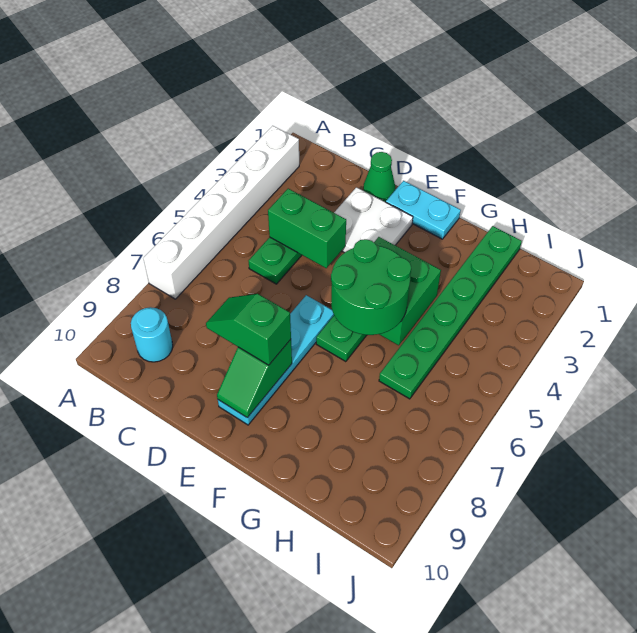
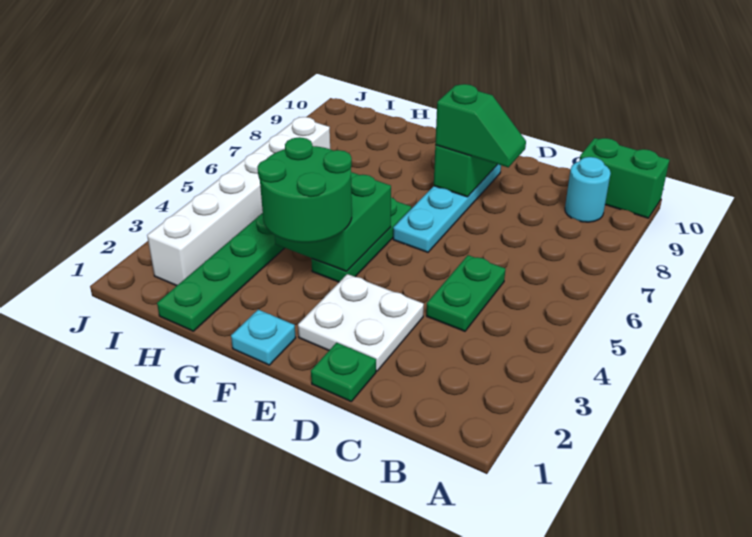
white brick A2:A7 level 1 -> white brick I2:I7 level 1
green brick C4:D4 level 2 -> green brick A10:B10 level 1
green cone D1 level 1 -> green plate D1 level 1
cyan plate E1:F1 level 1 -> cyan plate F1 level 1
green round brick F5:G6 level 3 -> green round brick F3:G4 level 3

